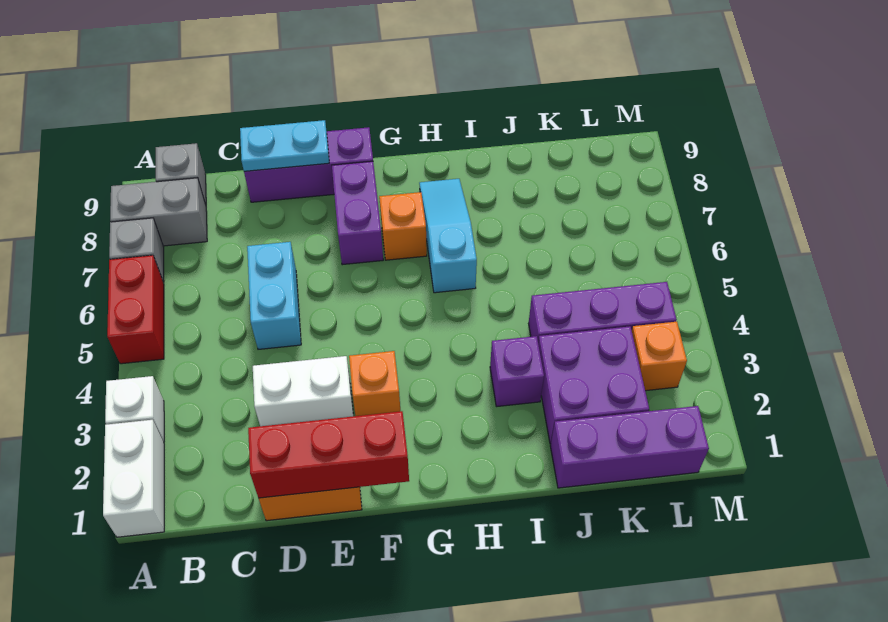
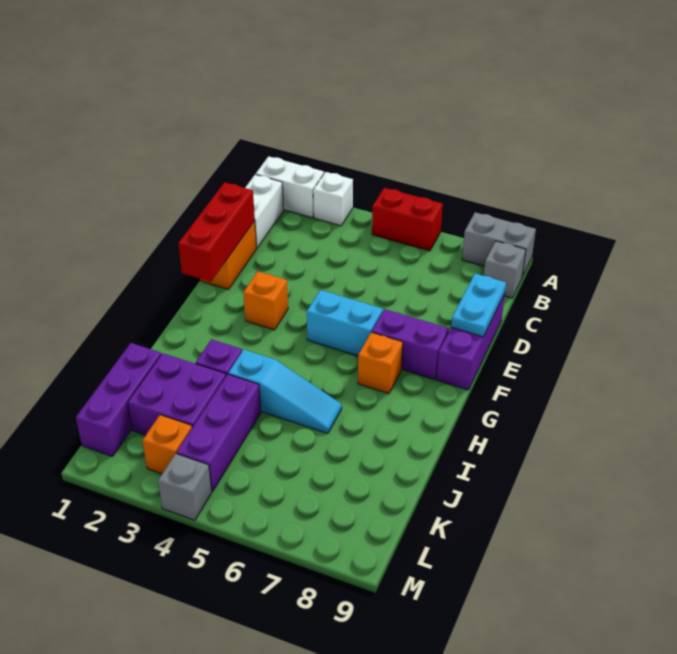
grey brick A7 level 1 -> grey brick M4 level 1
grey brick A8:B8 level 1 -> grey brick A8:A9 level 1
white brick D3:E3 level 1 -> white brick B1:C1 level 1
cyan brick D5:D6 level 1 -> cyan brick F5:F6 level 1
cyan slope H6:H8 level 1 top 6 -> cyan slope I4:I6 level 1 top 4

